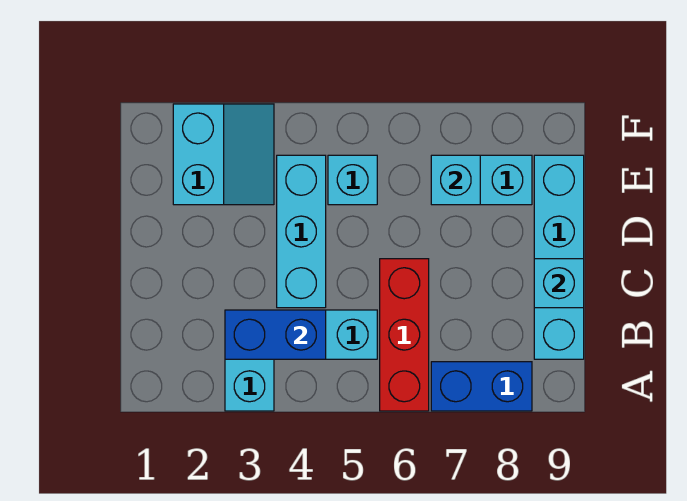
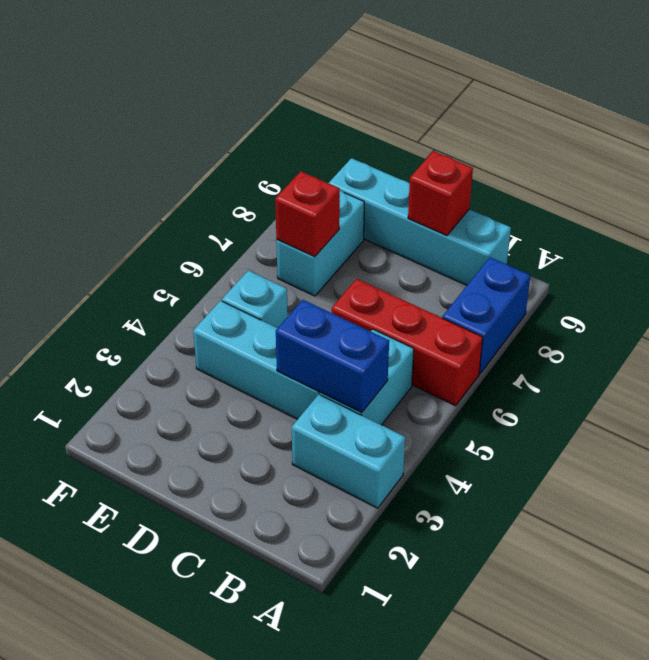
blue brick B3:B4 level 2 -> blue brick B4:C4 level 2
cyan brick C9 level 2 -> red brick C9 level 2
cyan slope E2:F3 level 1 top 2 -> none
cyan brick E7 level 2 -> red brick E7 level 2

